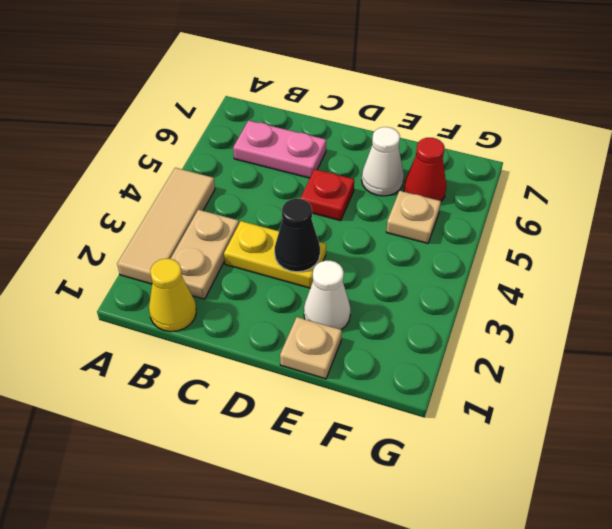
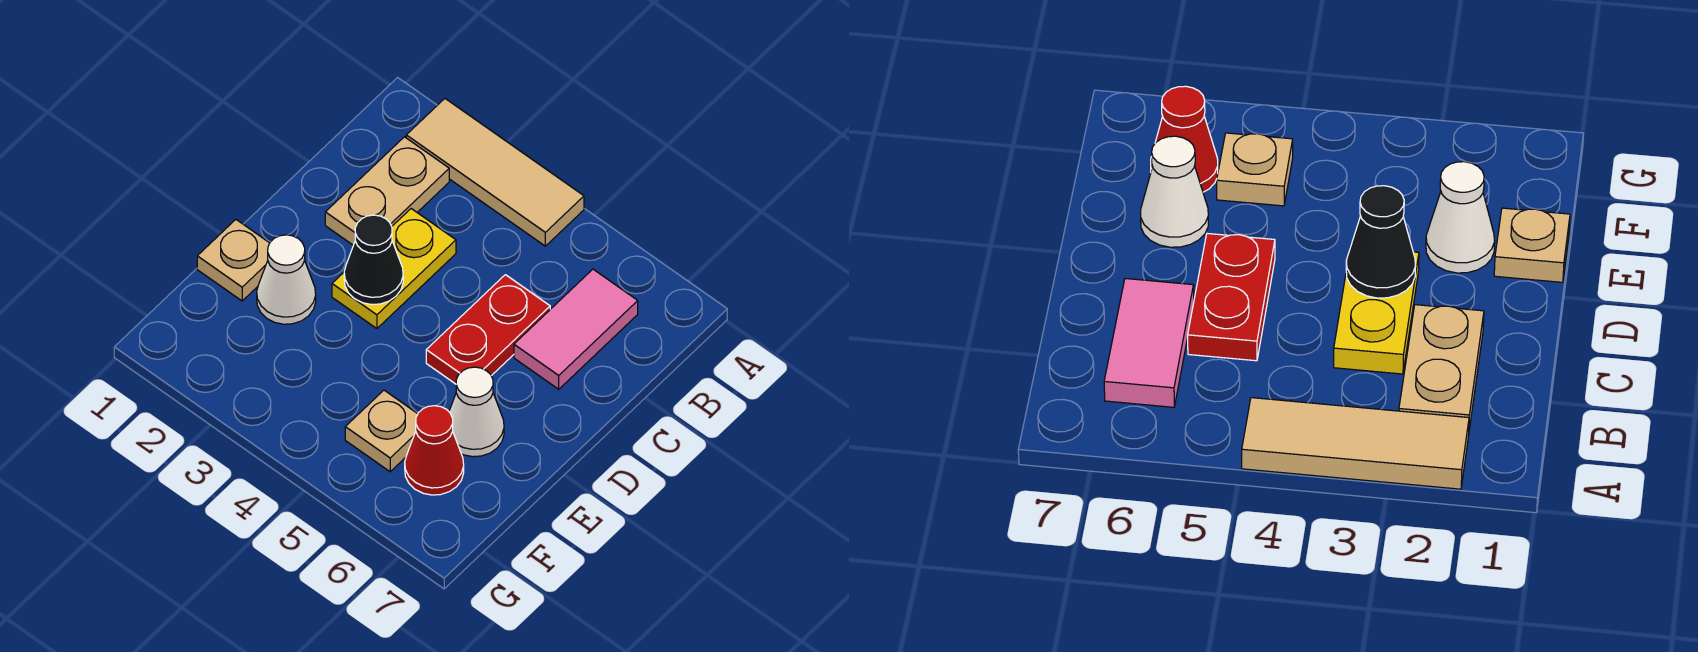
yellow cone B1 level 1 -> none
tan plate B2:B3 level 1 -> tan plate B2:C2 level 1
pink plate B6:C6 level 1 -> pink tile B6:C6 level 1
red plate D5 level 1 -> red plate C5:D5 level 1

